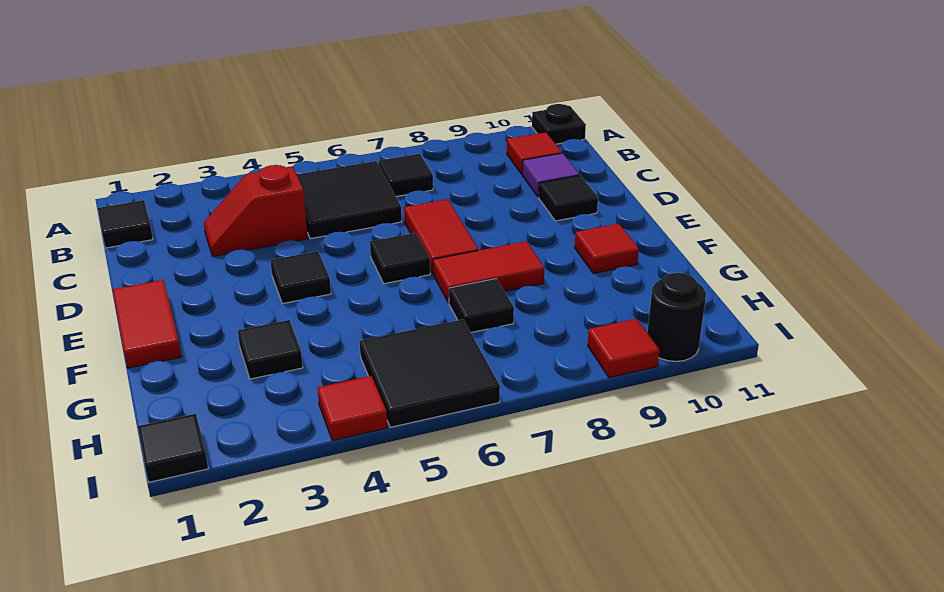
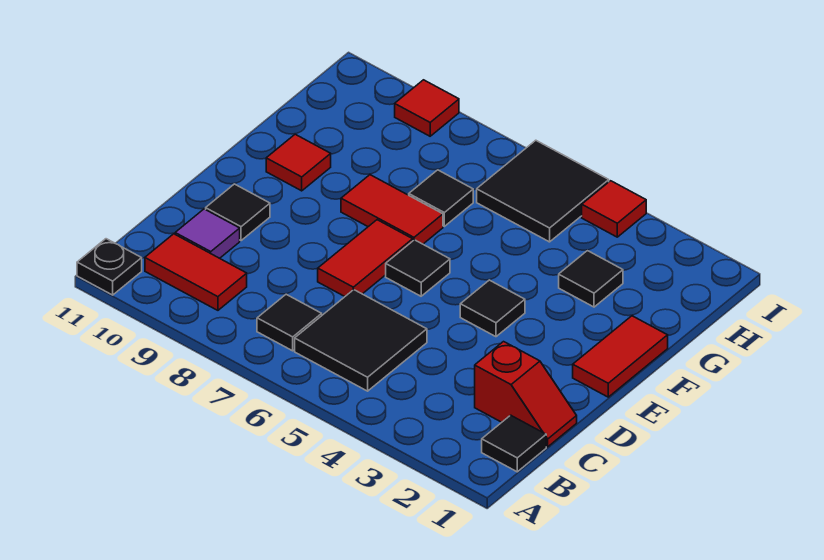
red tile B10 level 1 -> red tile B9:B10 level 1
red slope C3:C4 level 1 top 4 -> red slope C1:C2 level 1 top 2
black tile I1 level 1 -> none
black round brick I10 level 1 -> none

